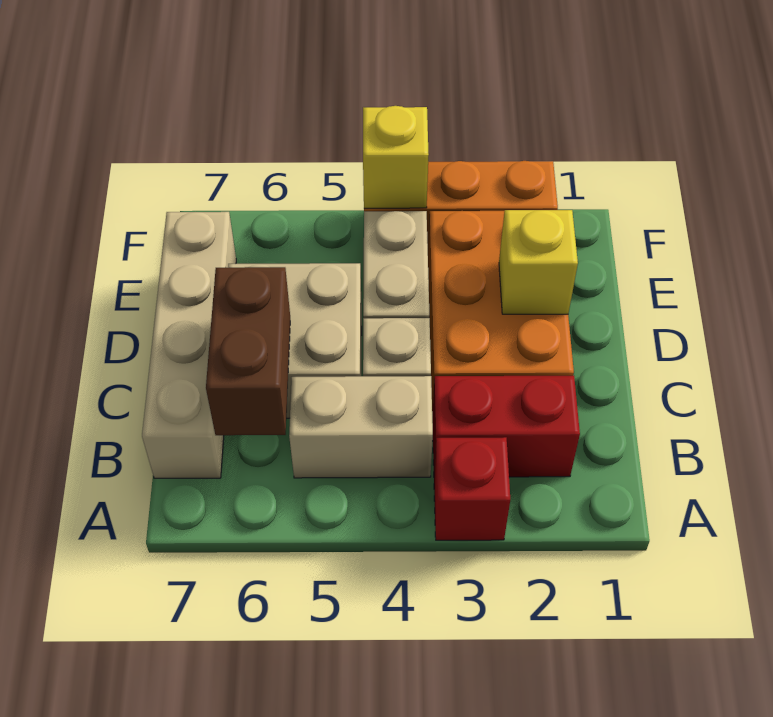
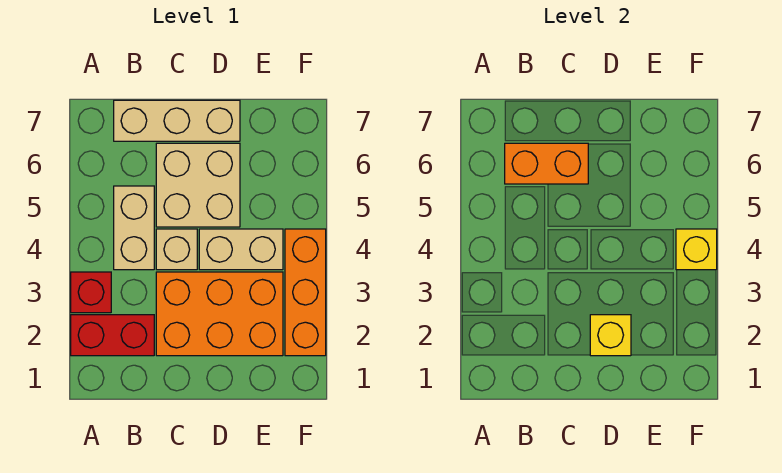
red brick B2:B3 level 1 -> red brick A2:B2 level 1
brown brick B6:C6 level 2 -> orange brick B6:C6 level 2
tan brick B7:E7 level 1 -> tan brick B7:D7 level 1

